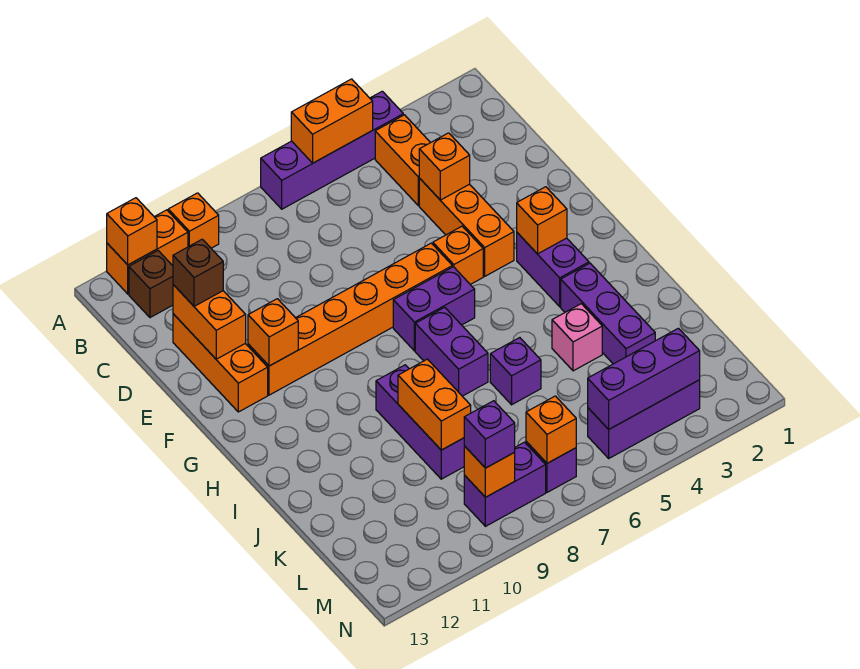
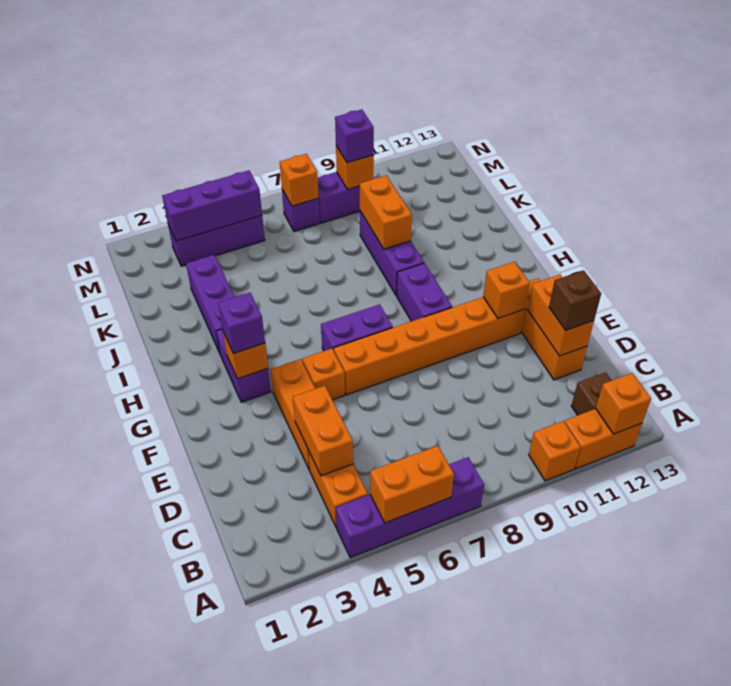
orange brick D4 level 2 -> orange brick C4:D4 level 2
purple brick H7:I7 level 1 -> purple brick G9:H9 level 1
pink brick J4 level 1 -> none
purple brick J6 level 1 -> purple brick G3 level 3

